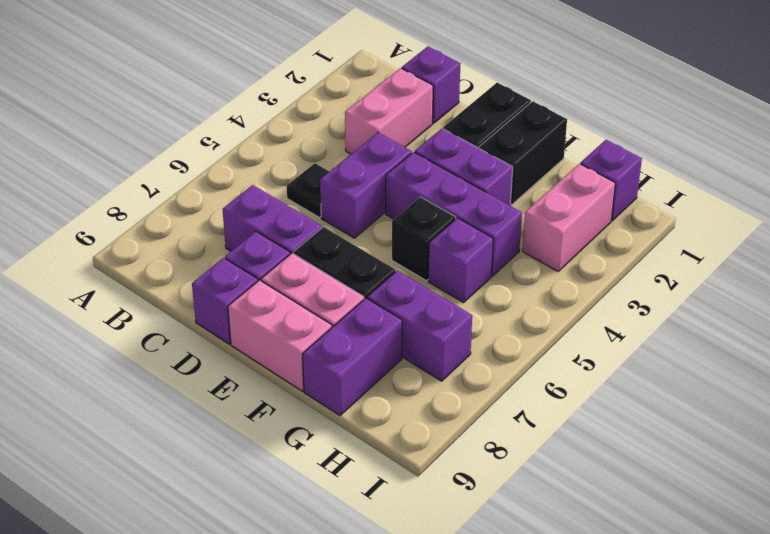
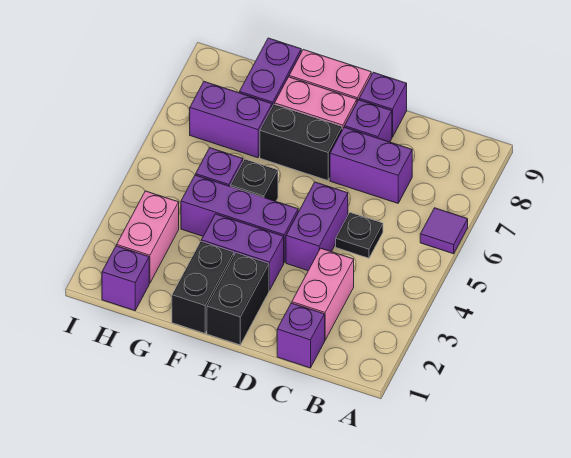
none -> purple tile A6 level 1

